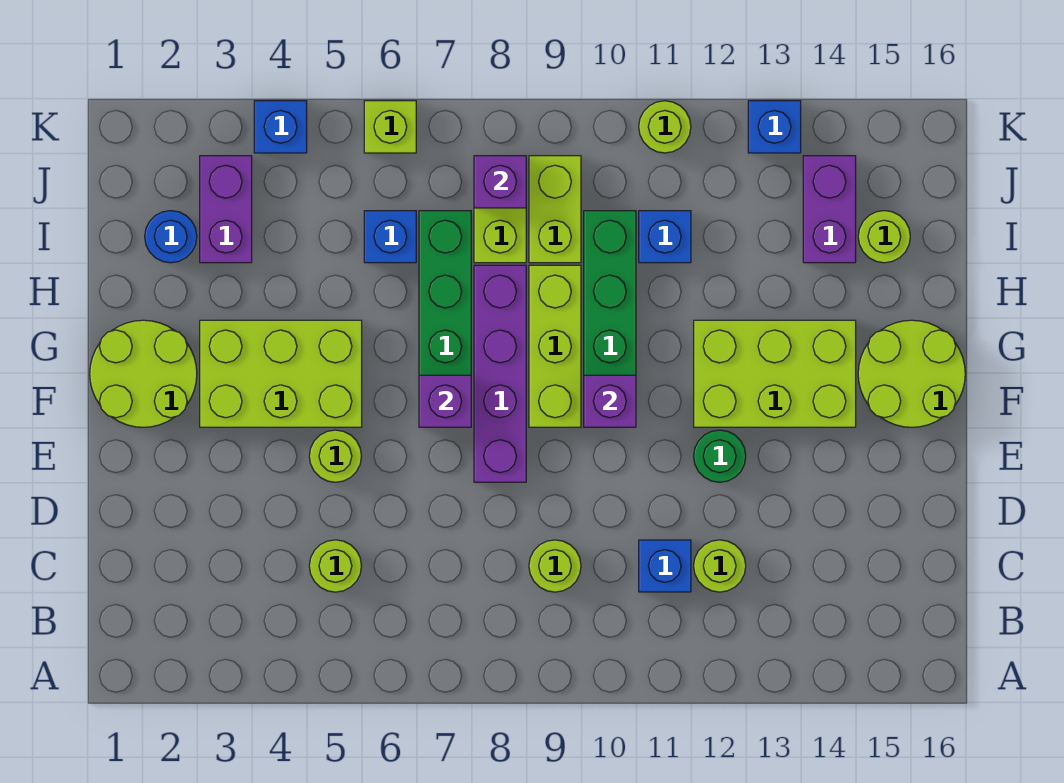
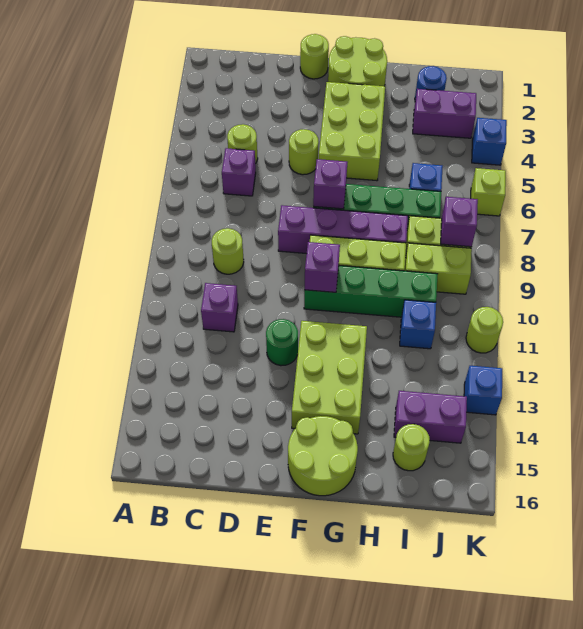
none -> purple brick C6 level 1
blue brick C11 level 1 -> purple brick C11 level 1
lime round brick C12 level 1 -> lime round brick E1 level 1

